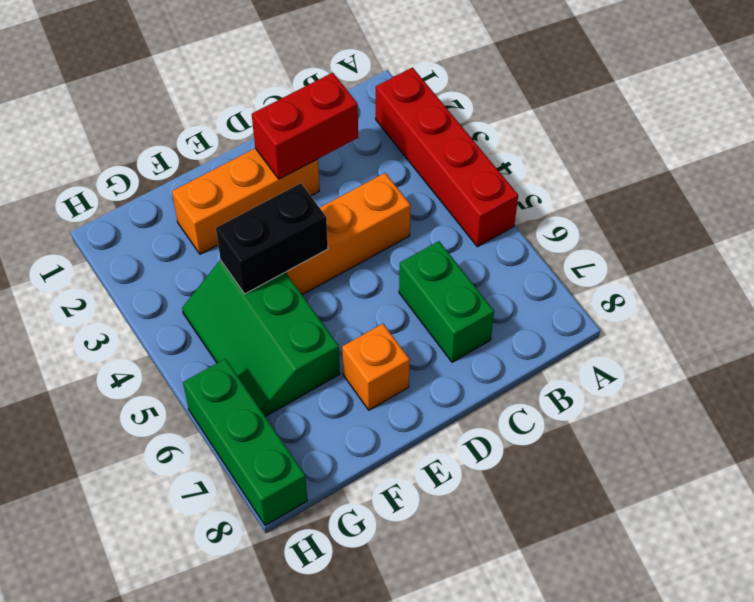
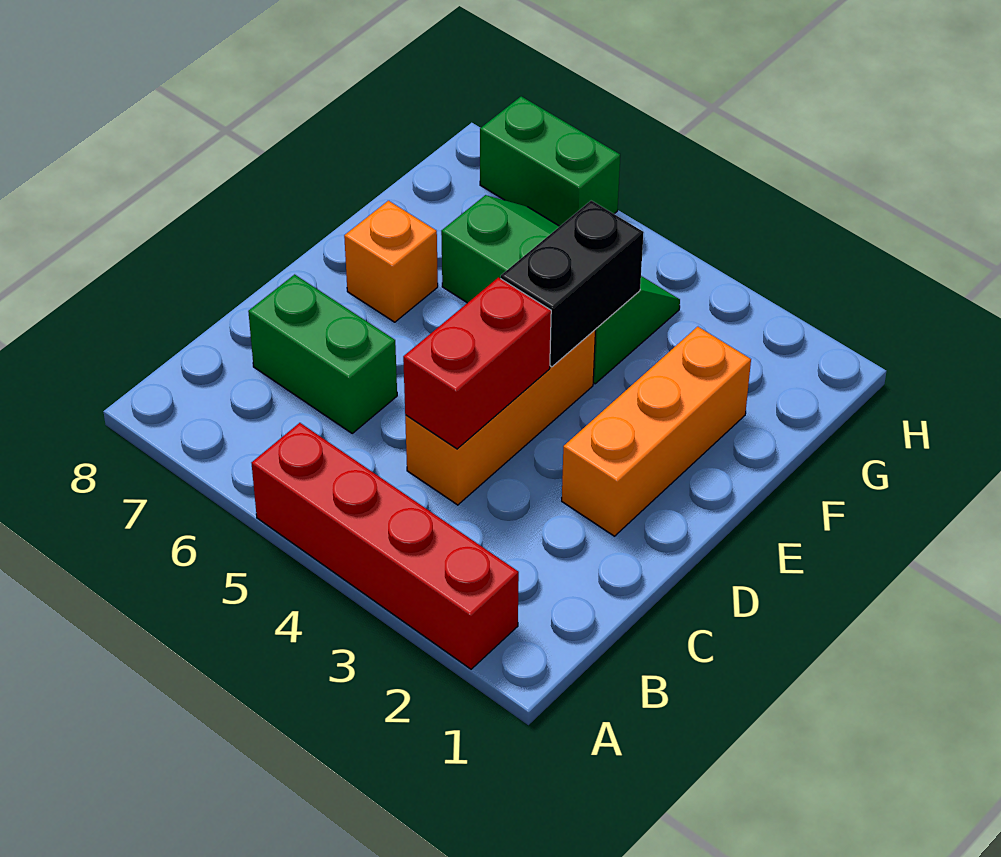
red brick C2:D2 level 2 -> red brick C4:D4 level 2
green brick H6:H8 level 1 -> green brick H6:H7 level 1

